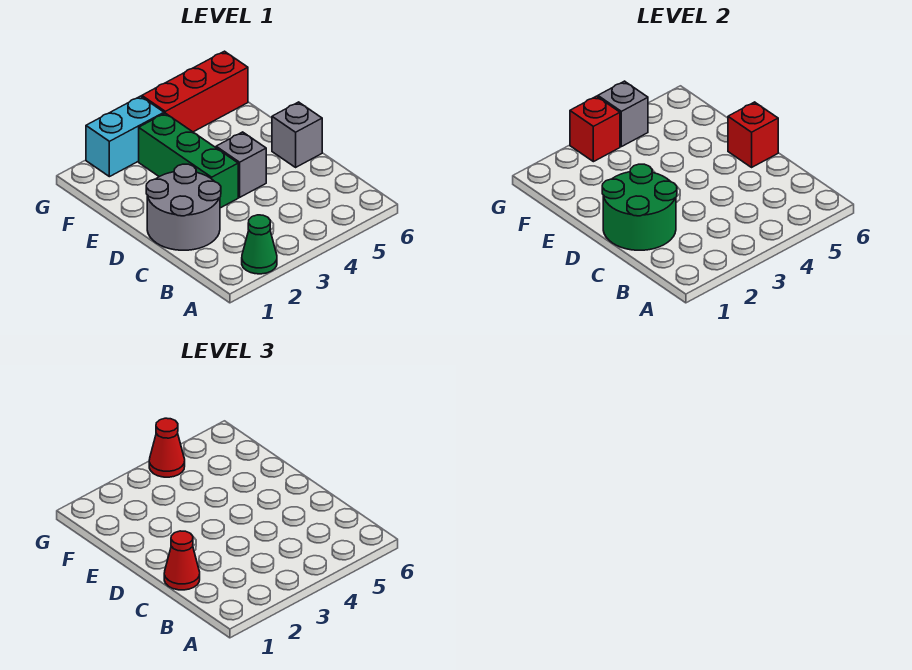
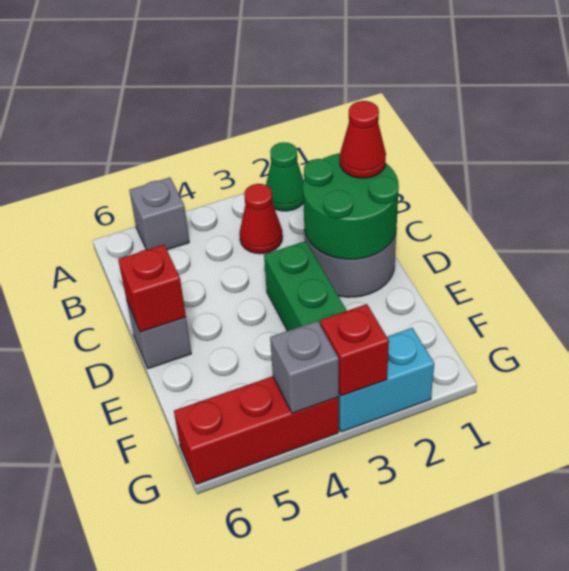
grey brick D4 level 1 -> grey brick A5 level 1
red cone G4 level 3 -> red cone B3 level 1

